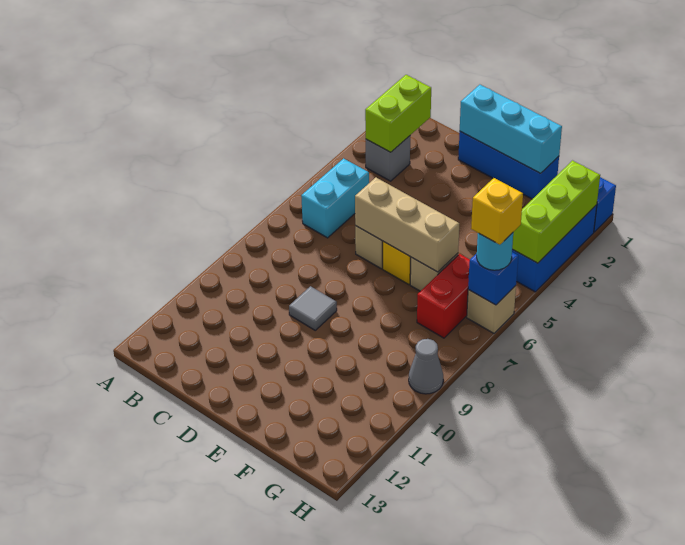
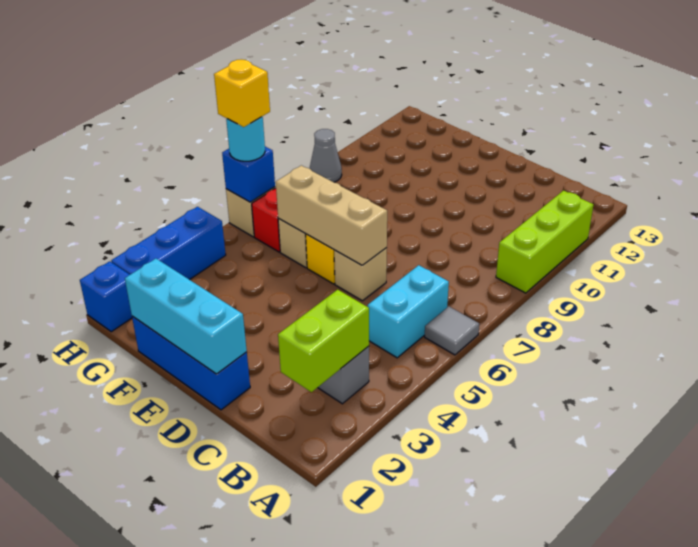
grey tile D9 level 1 -> grey tile A6 level 1
lime brick H2:H4 level 2 -> lime brick A9:A11 level 1

